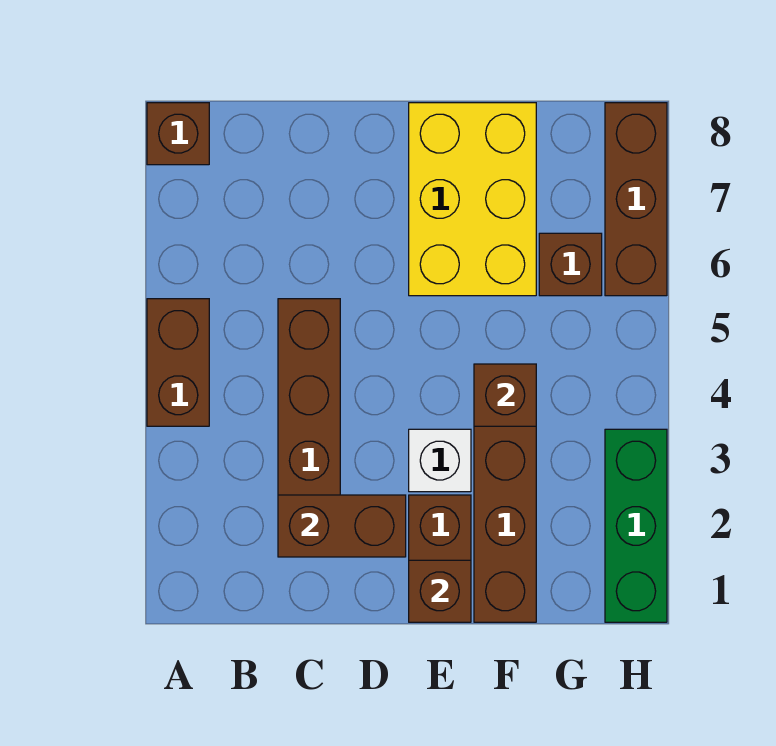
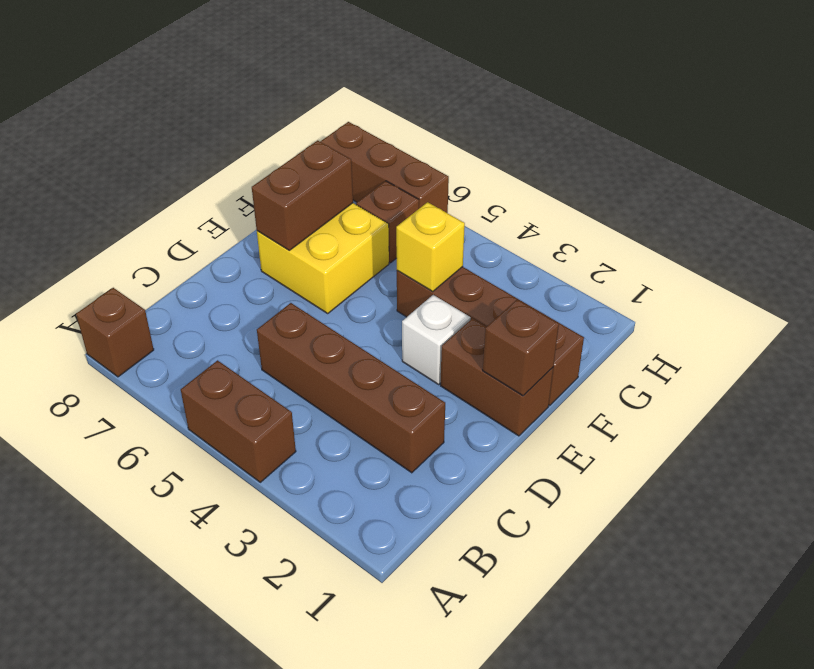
brown brick C2:D2 level 2 -> brown brick E7:F7 level 2
yellow brick E6:F8 level 1 -> yellow brick E6:F7 level 1
brown brick F4 level 2 -> yellow brick F4 level 2
green brick H1:H3 level 1 -> none

